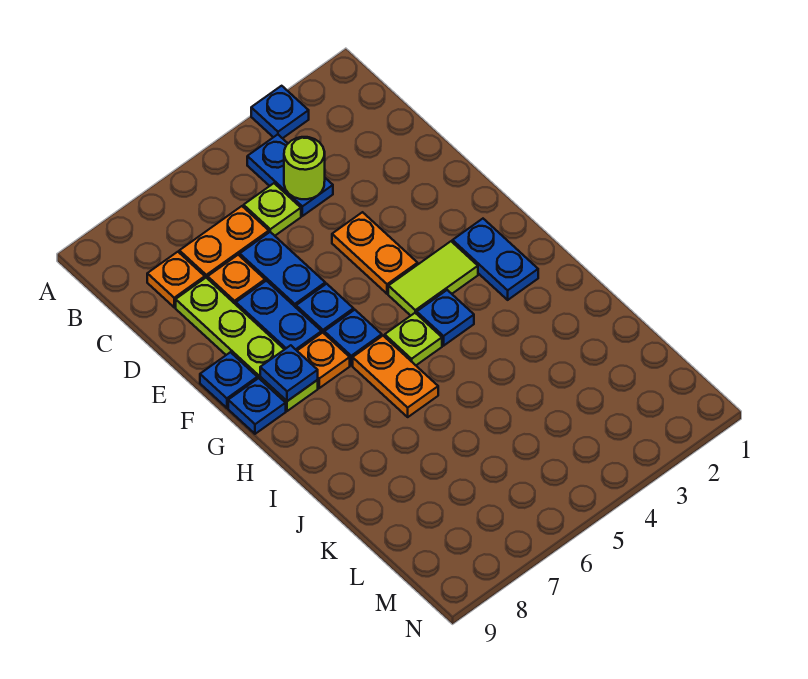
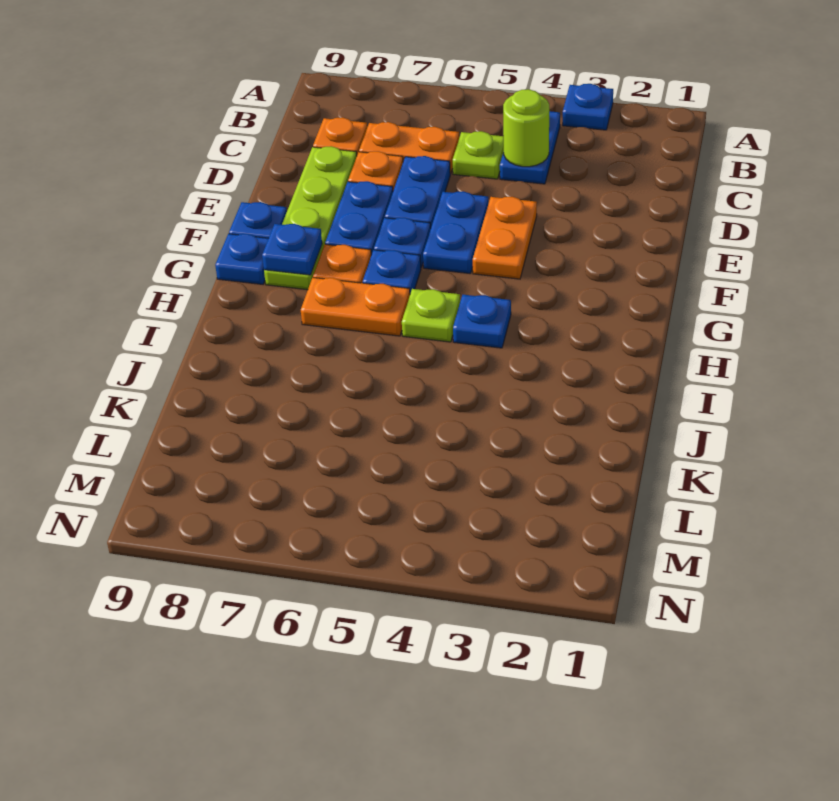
blue plate G2:H2 level 1 -> blue plate E5:F5 level 1
lime tile G3:G4 level 1 -> none
orange plate H6:I6 level 1 -> orange plate H6:H7 level 1

